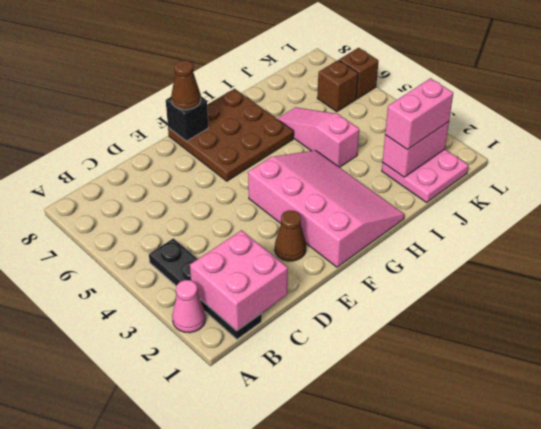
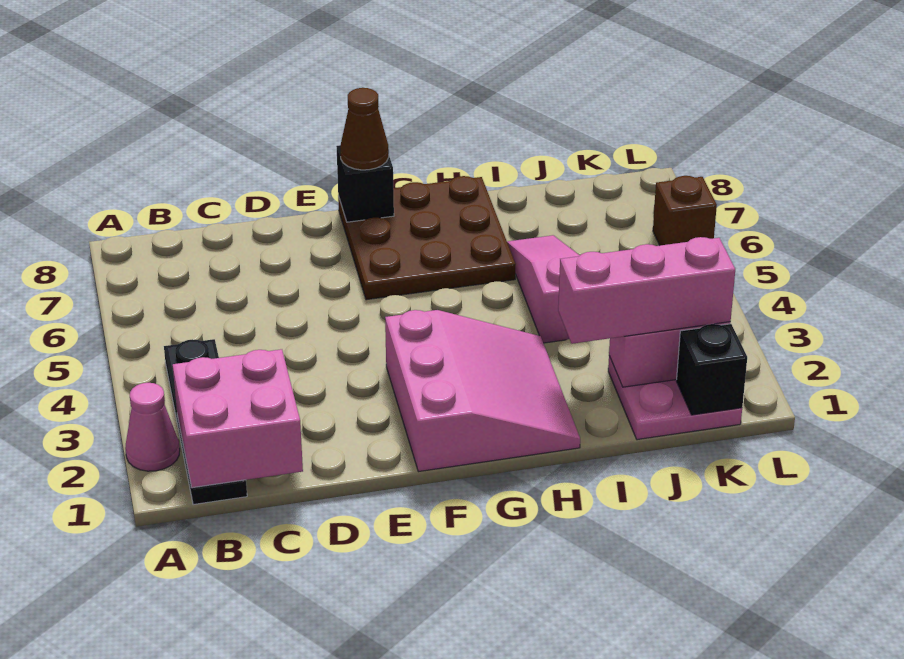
brown cone E2 level 1 -> none
pink slope F1:H4 level 1 top F -> pink slope F1:H3 level 1 top F
pink brick J2:K2 level 3 -> pink brick I2:K2 level 3
none -> black brick K1 level 2
brown brick K6 level 1 -> none

